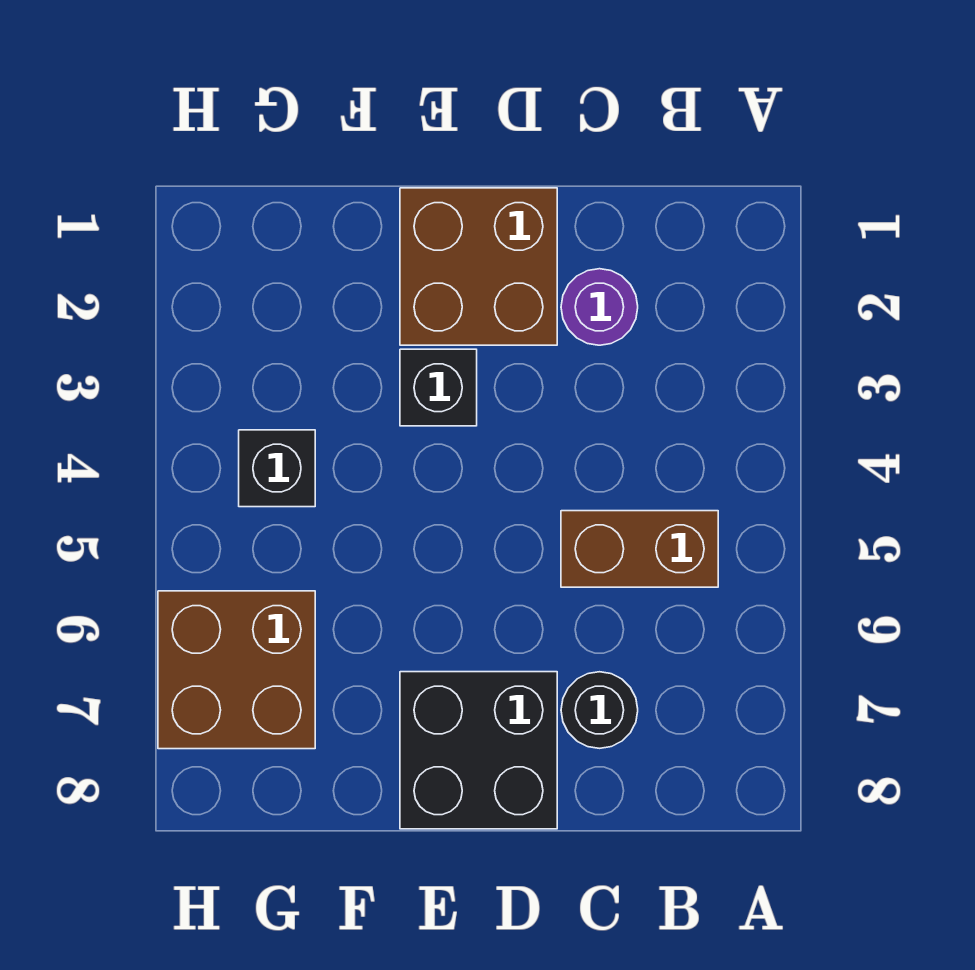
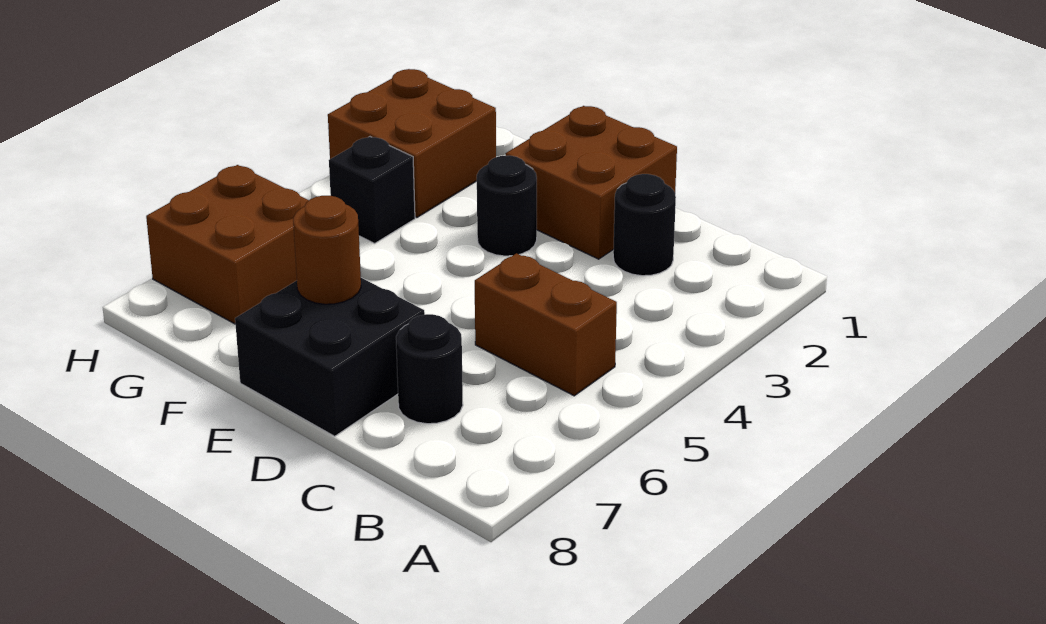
purple round brick C2 level 1 -> black round brick C2 level 1
black brick E3 level 1 -> black round brick E3 level 1
none -> brown round brick E7 level 2
none -> brown brick G2:H3 level 1

